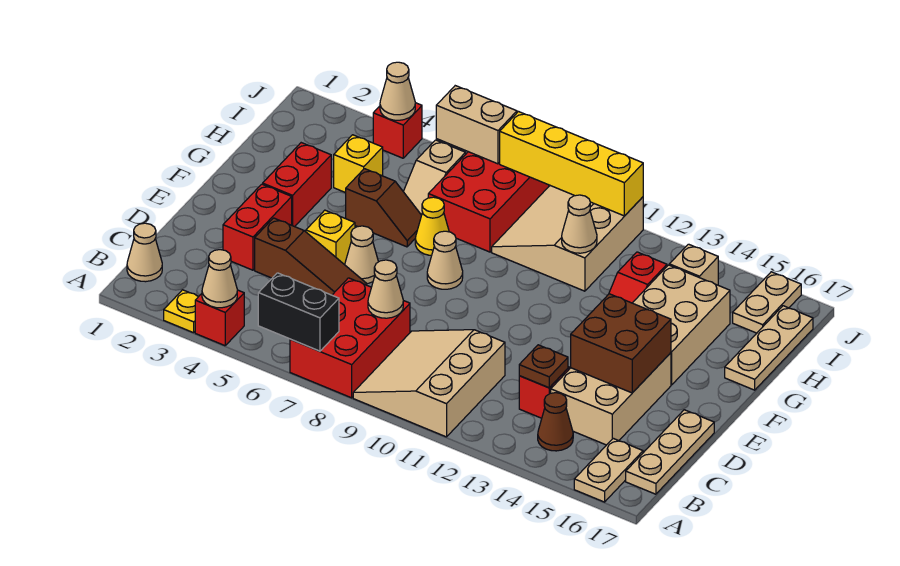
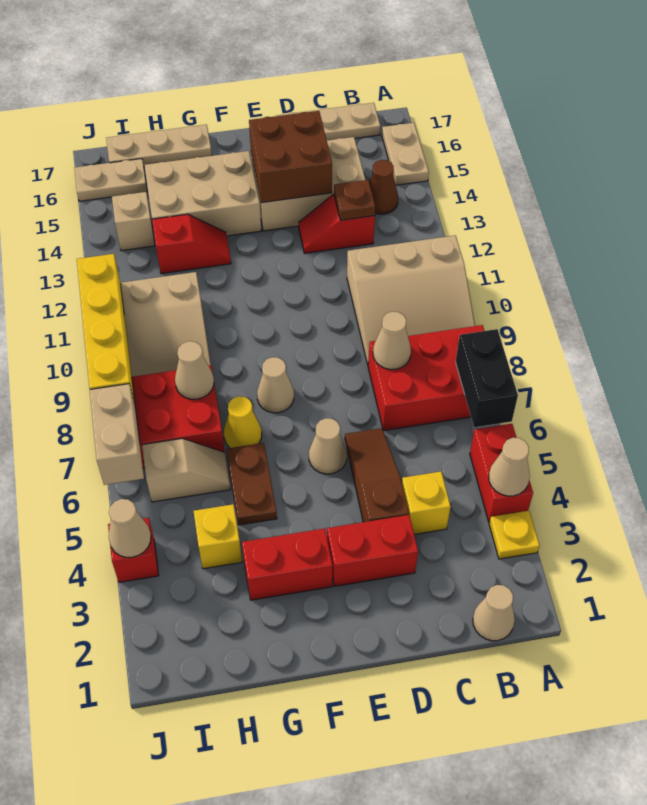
red brick A4 level 1 -> red brick A4:A5 level 1
tan plate A16:B16 level 1 -> tan plate A15:A16 level 1
yellow brick E5 level 1 -> yellow brick C4 level 1
brown slope G5:G6 level 1 top 5 -> brown plate G5:G6 level 1
tan cone H11 level 2 -> tan cone H8 level 2

